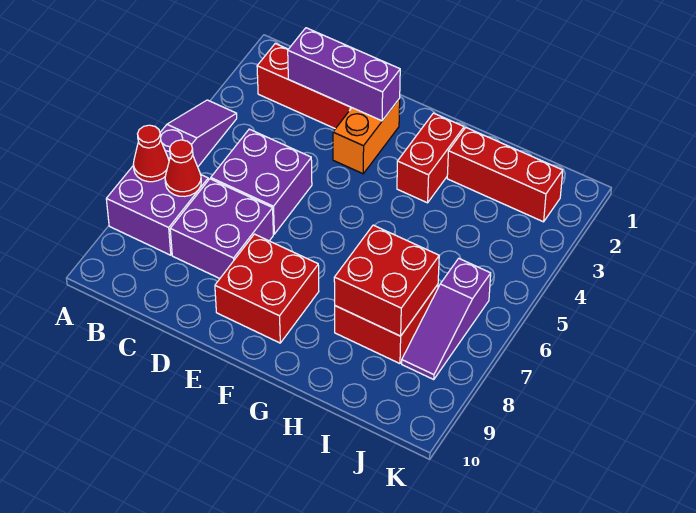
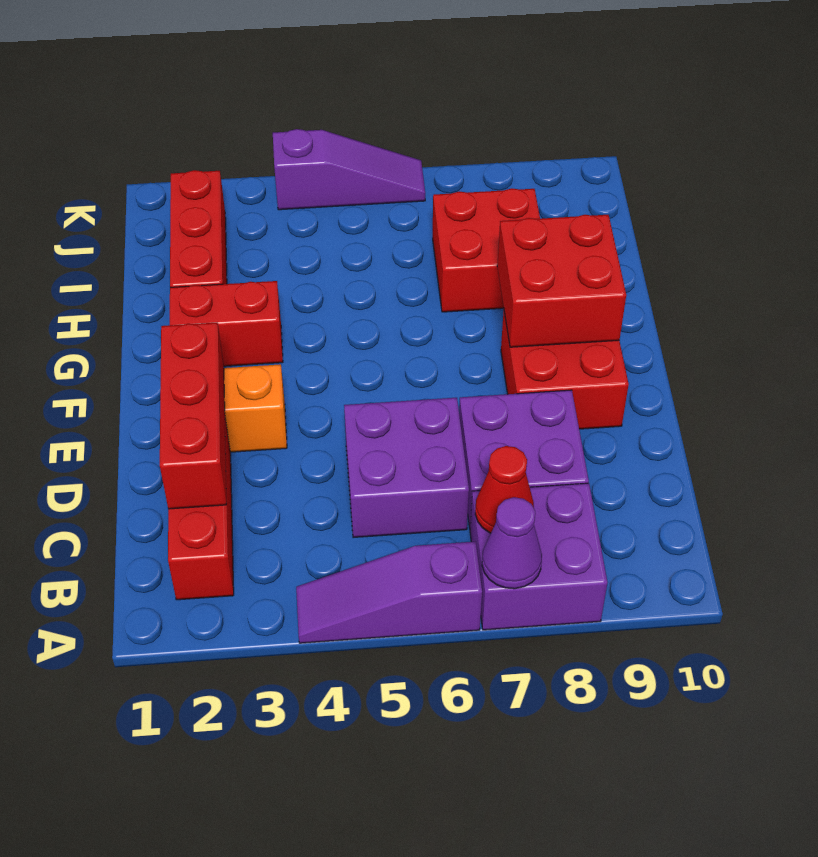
red cone A7 level 2 -> purple cone A7 level 2
purple brick C2:E2 level 2 -> red brick C2:E2 level 2
red brick H7:I8 level 2 -> red brick F8:G9 level 2
purple slope J6:J8 level 1 top 6 -> purple slope K4:K6 level 1 top 4

